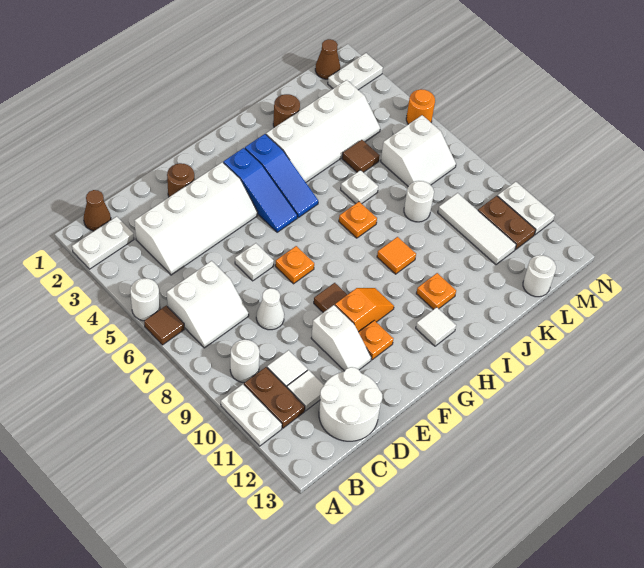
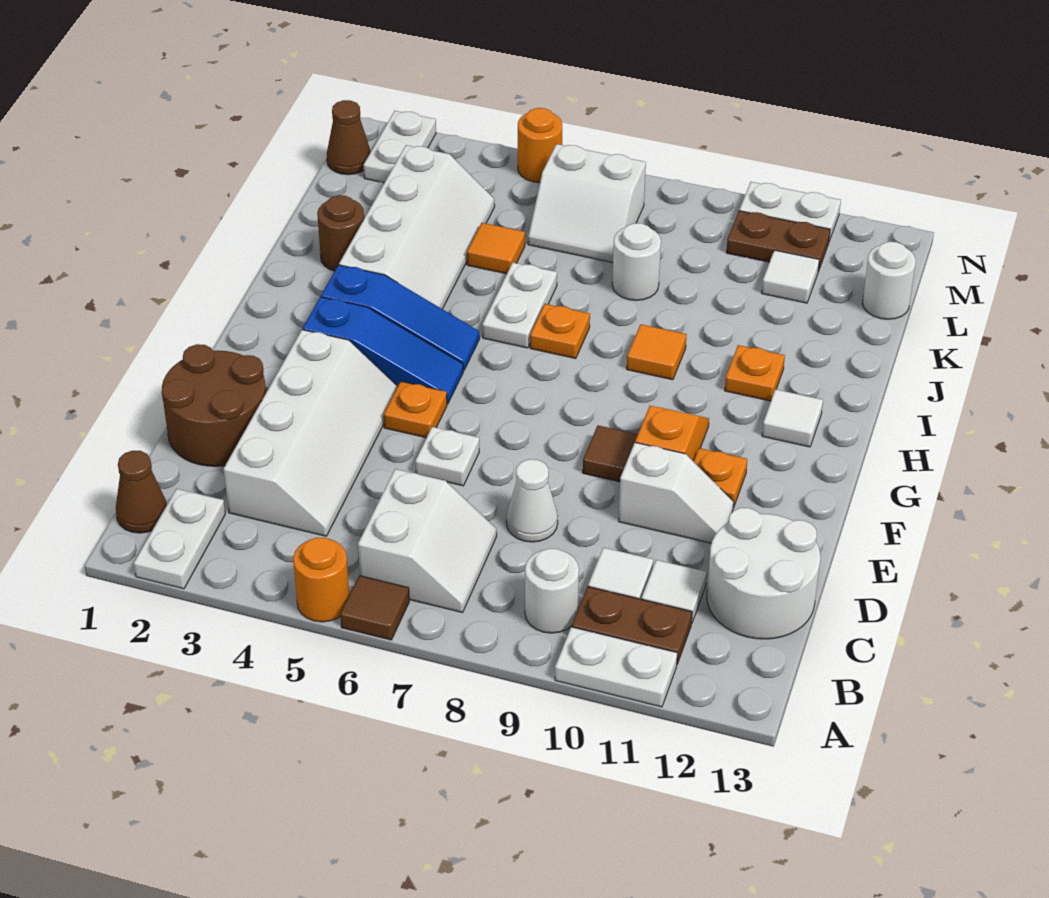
white round brick A5 level 1 -> orange round brick A5 level 1
brown round brick E2 level 1 -> brown round brick D1:E2 level 1
orange plate F7 level 1 -> orange plate F5 level 1
white plate J6 level 1 -> white plate I6:J6 level 1
brown tile K5 level 1 -> orange tile K5 level 1
white slope L6:M7 level 1 top 6 -> white slope L6:M7 level 1 top M
white tile L9:L11 level 1 -> white tile L11 level 1

